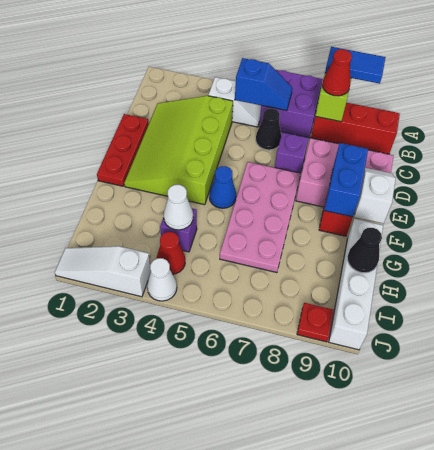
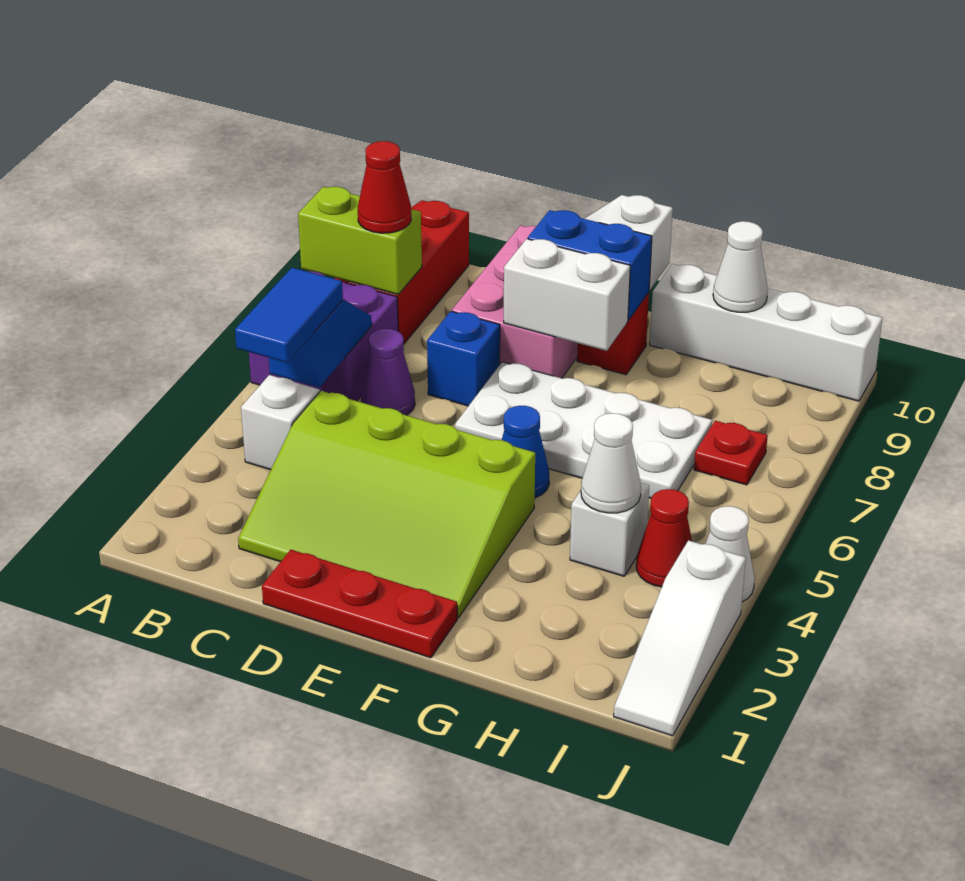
blue tile A8:A9 level 3 -> blue tile B4:B5 level 3
black cone C6 level 1 -> purple cone C6 level 1
purple brick D7 level 1 -> blue brick D7 level 1
pink plate E6:H7 level 1 -> white plate E6:H7 level 1
none -> white brick E8:F8 level 2
purple brick H4 level 1 -> white brick H4 level 1
black cone H10 level 2 -> white cone H10 level 2
red plate J9 level 1 -> red plate I7 level 1

